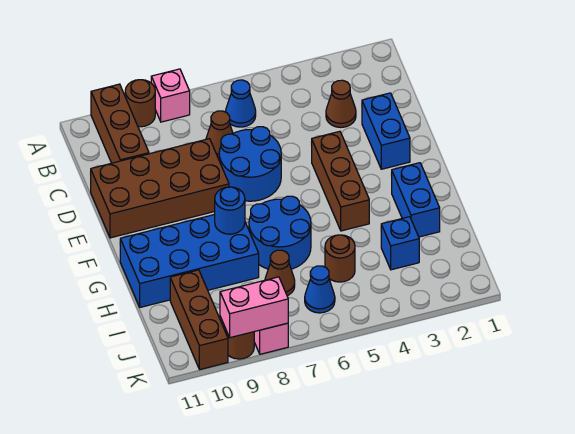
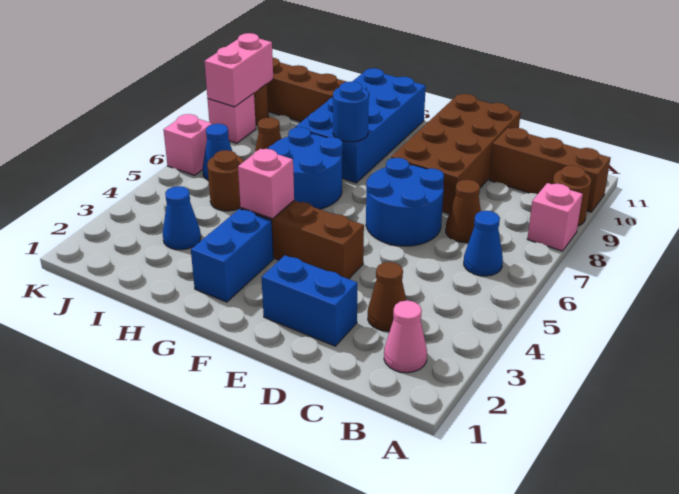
none -> pink cone B2 level 1
blue brick G2:H2 level 1 -> blue brick G2:G3 level 1
none -> pink brick G4 level 2
blue brick I3 level 1 -> blue cone I3 level 1
none -> pink brick K6 level 1

